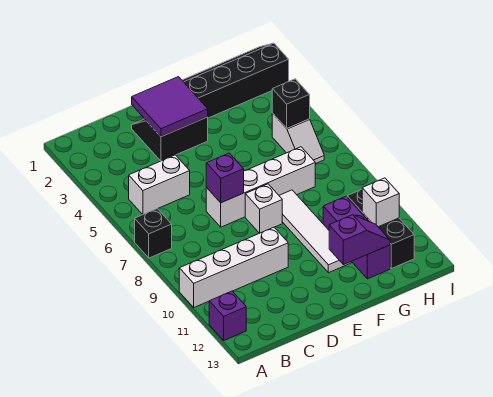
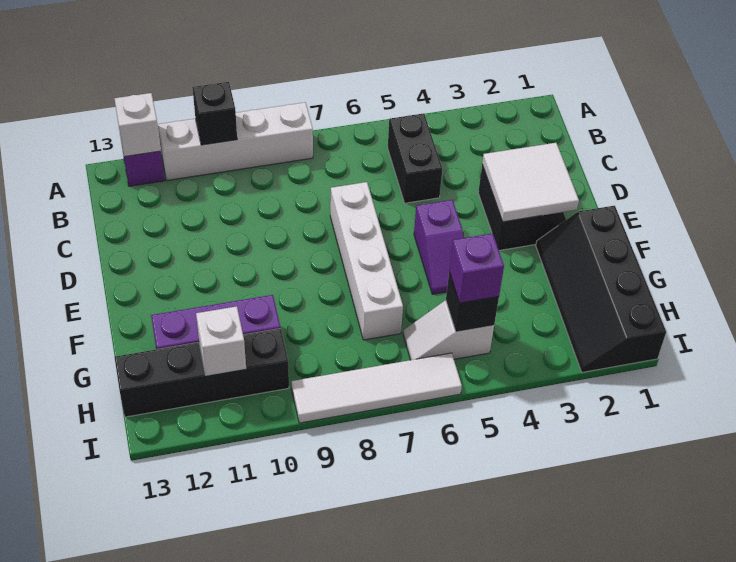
black brick A7 level 1 -> black brick A10 level 2
white brick A10:D10 level 1 -> white brick A8:A11 level 1
white brick B5:C5 level 1 -> black brick B5:C5 level 1
purple tile D2:E3 level 2 -> white tile D2:E3 level 2
purple brick D7 level 2 -> purple brick H5 level 3
white brick E8 level 1 -> white brick A12 level 2
black slope F1:I2 level 1 top 2 -> black slope F1:I2 level 1 top 1
white tile F8:F11 level 1 -> white tile I6:I9 level 1
purple slope F12:G12 level 2 top F -> purple slope E5:F5 level 1 top E
black brick H10:H12 level 1 -> black brick H10:H13 level 1

